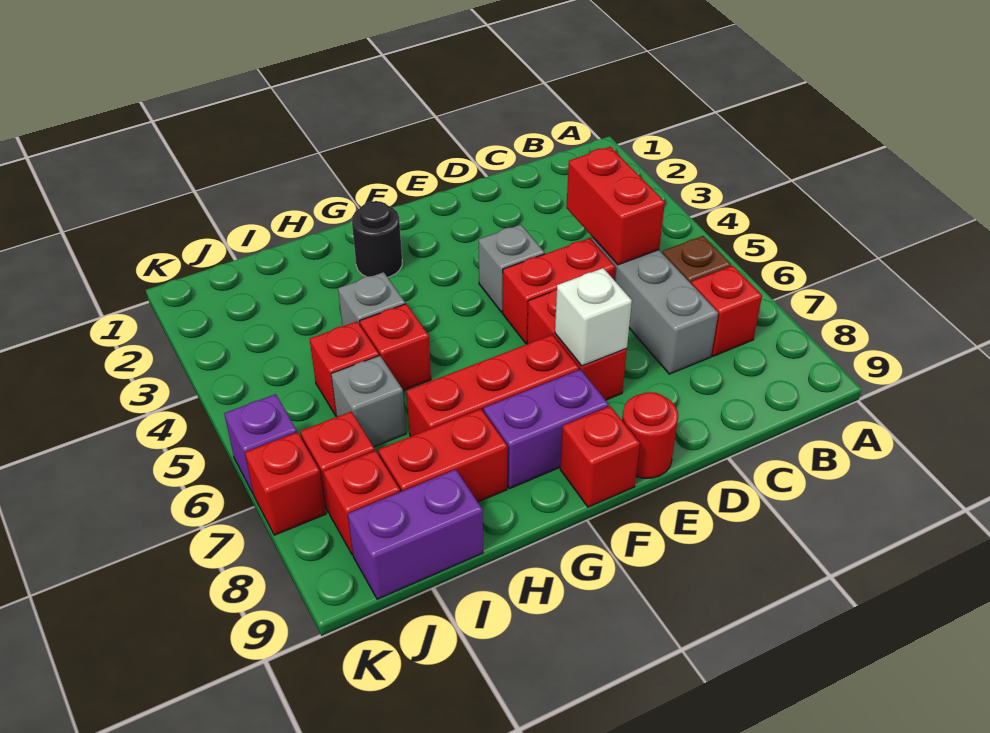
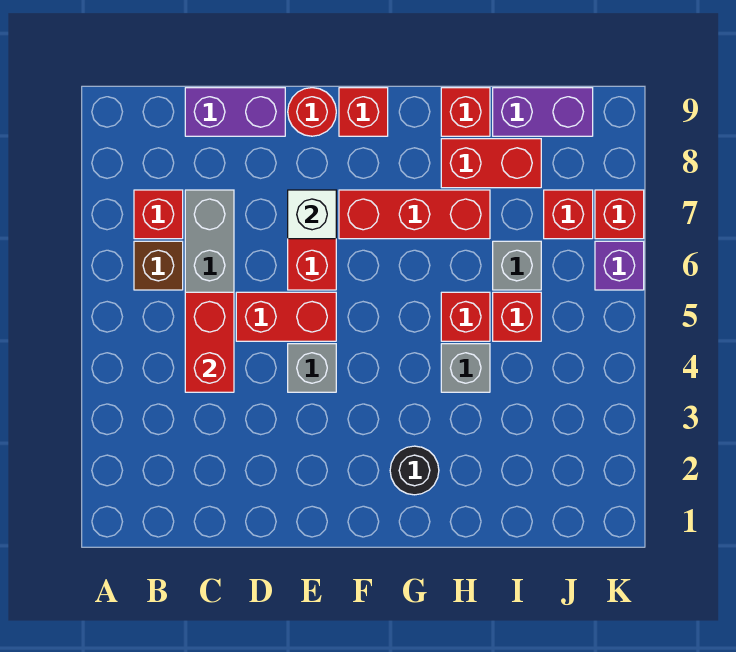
purple brick F8:G8 level 1 -> purple brick C9:D9 level 1
red brick J8 level 1 -> red brick H9 level 1

